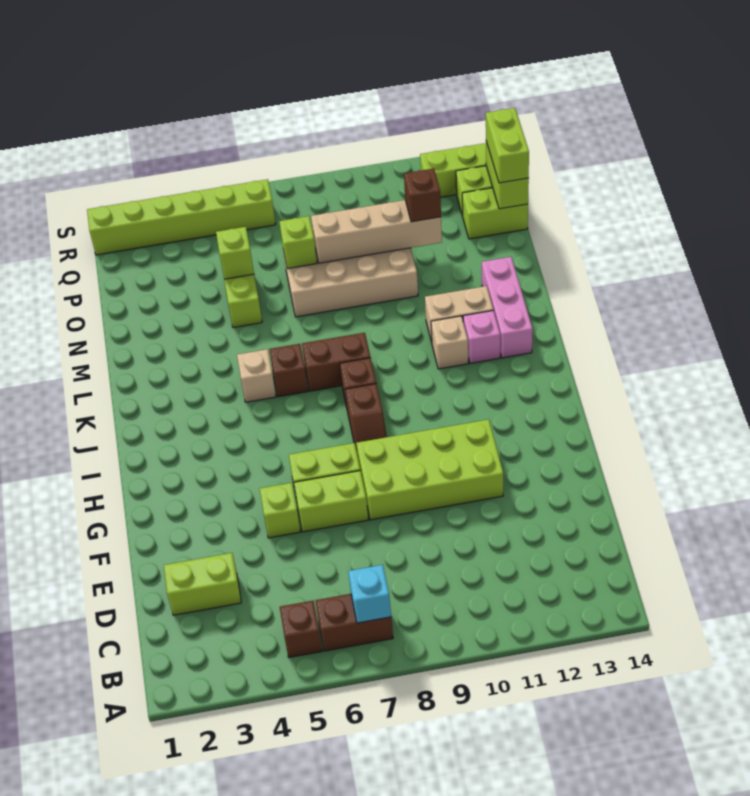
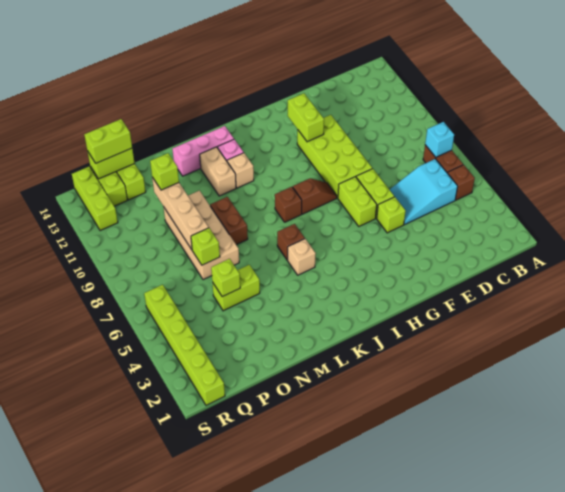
none -> cyan slope C5:E6 level 1 top C
lime brick D2:D3 level 1 -> lime brick G11:G12 level 2
brown brick K7:K8 level 1 -> brown brick M8:M9 level 1
brown brick O11 level 3 -> lime brick O11 level 3

